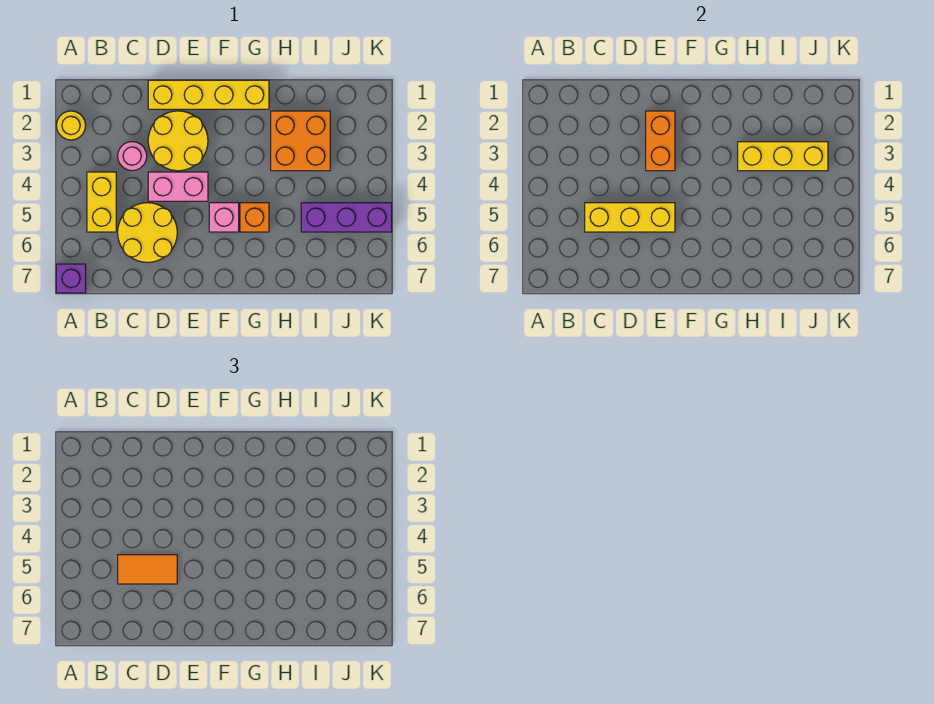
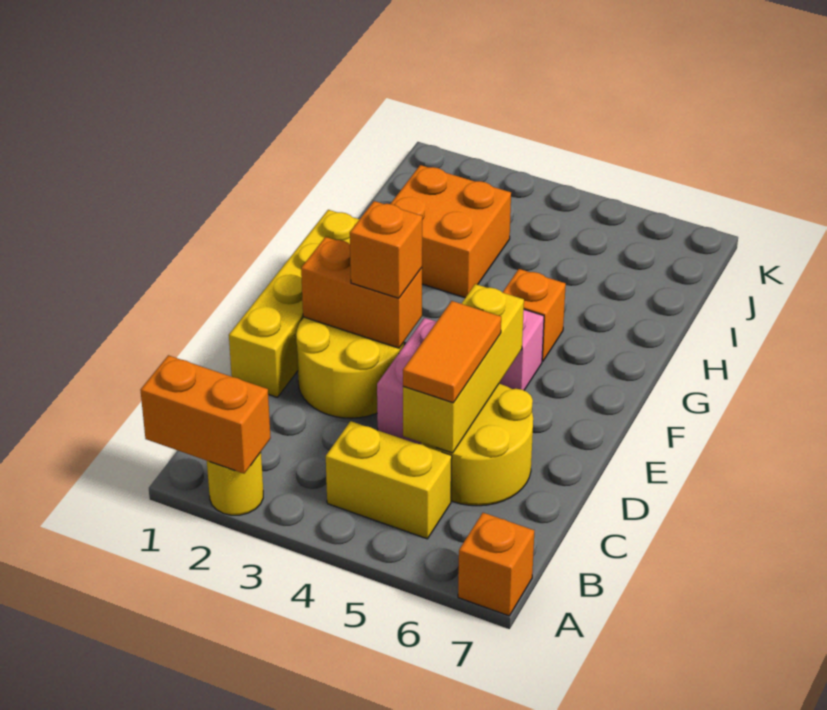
none -> orange brick A1:A2 level 2
purple brick A7 level 1 -> orange brick A7 level 1
pink round brick C3 level 1 -> none
none -> orange brick E3 level 3
yellow brick H3:J3 level 2 -> none
purple brick I5:K5 level 1 -> none

